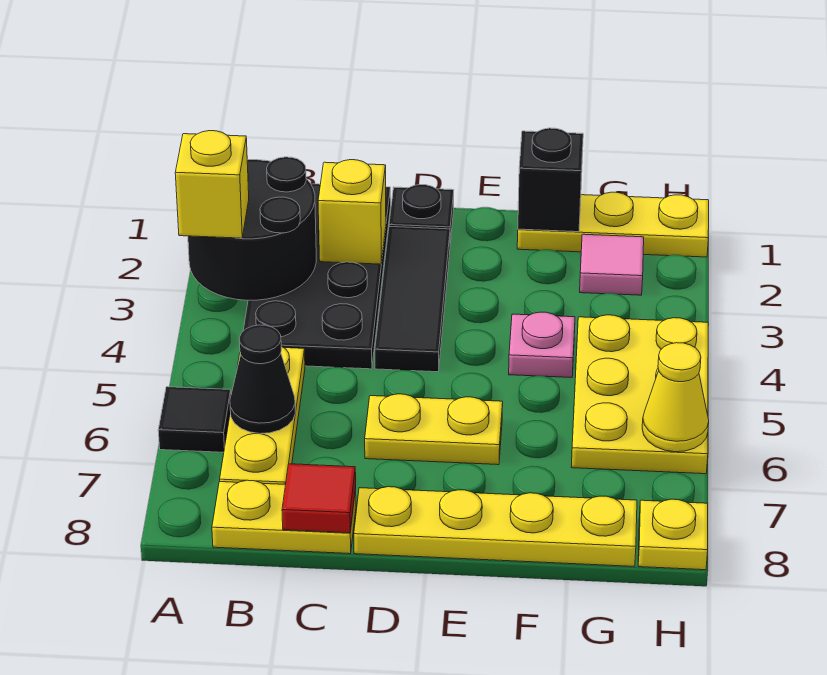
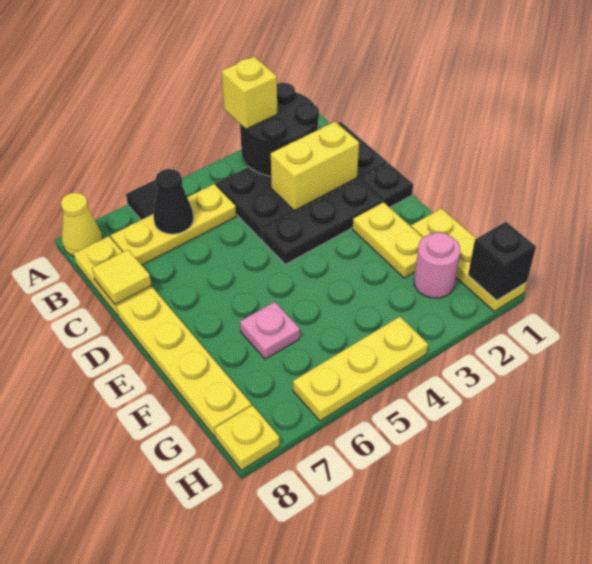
yellow brick C2 level 2 -> yellow brick C2:C3 level 2
red tile C8 level 2 -> yellow tile C8 level 2
black tile D2:D4 level 1 -> black plate D2:D4 level 1
yellow plate D6:E6 level 1 -> yellow plate E2:F2 level 1
black brick F1 level 2 -> black brick H1 level 2
pink plate F4 level 1 -> pink plate F6 level 1
pink tile G2 level 1 -> pink round brick G2 level 1
yellow plate G4:H6 level 1 -> yellow plate H4:H6 level 1
yellow cone H6 level 2 -> yellow cone A8 level 1

